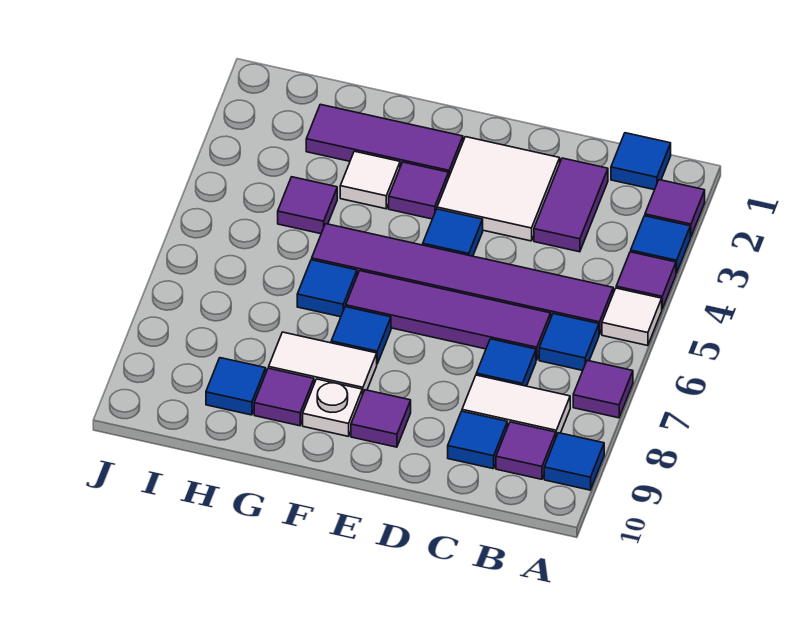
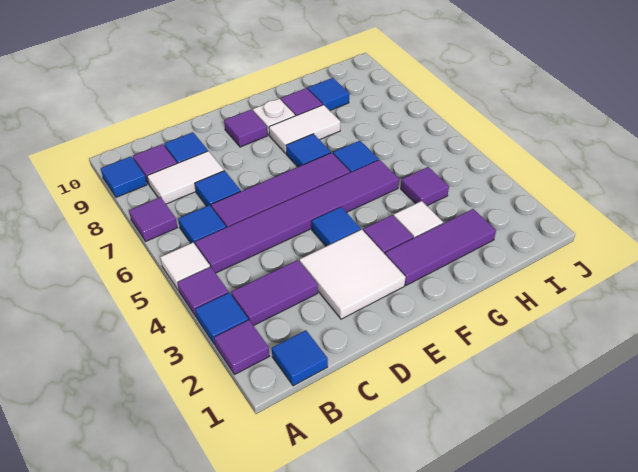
purple tile C2:C3 level 1 -> purple tile B3:C3 level 1

